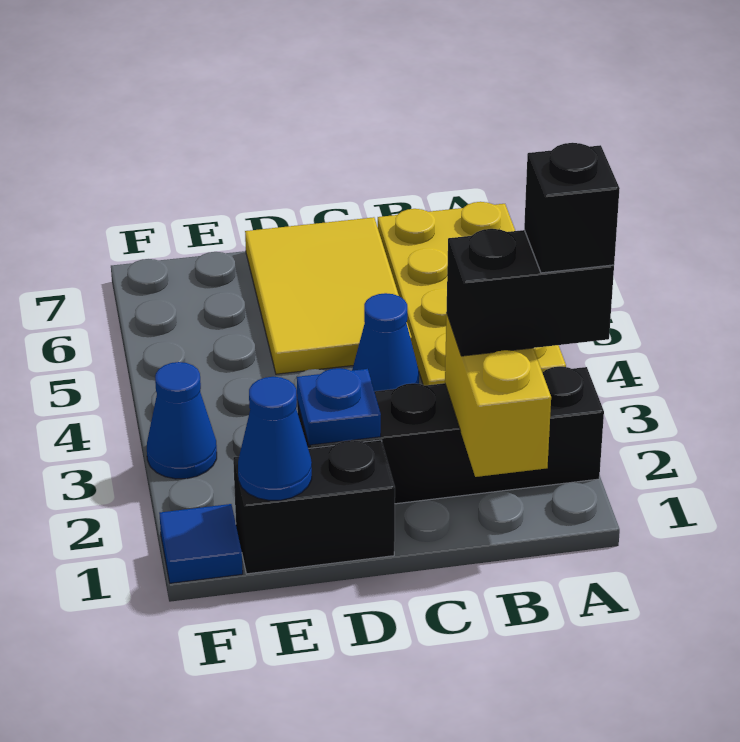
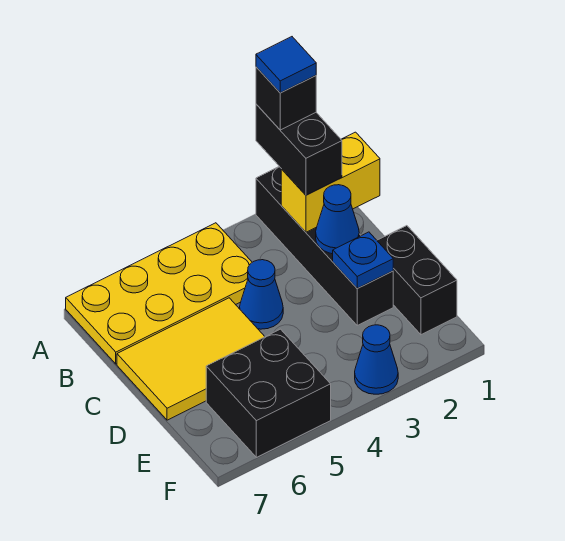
blue cone E1 level 2 -> blue cone C2 level 2
none -> black brick E5:F6 level 1
blue tile F1 level 1 -> blue tile A2 level 5

